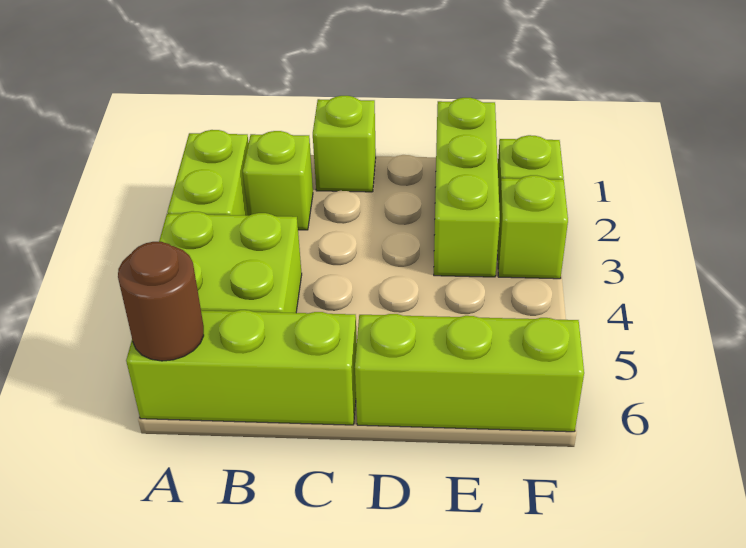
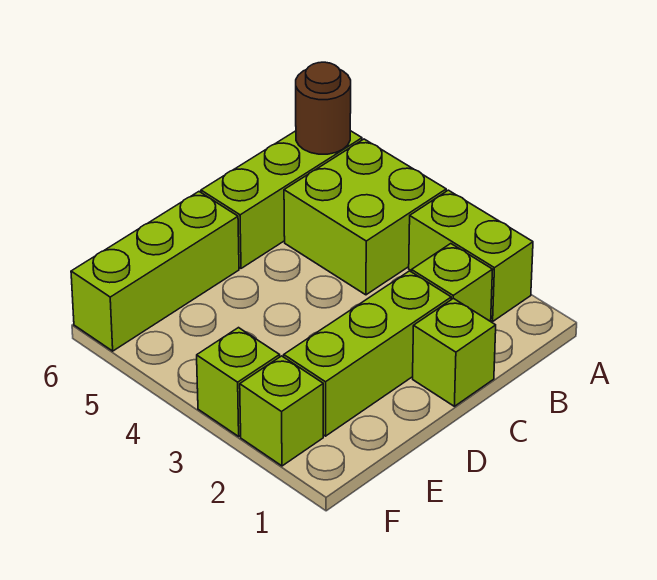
lime brick E1:E3 level 1 -> lime brick C2:E2 level 1

